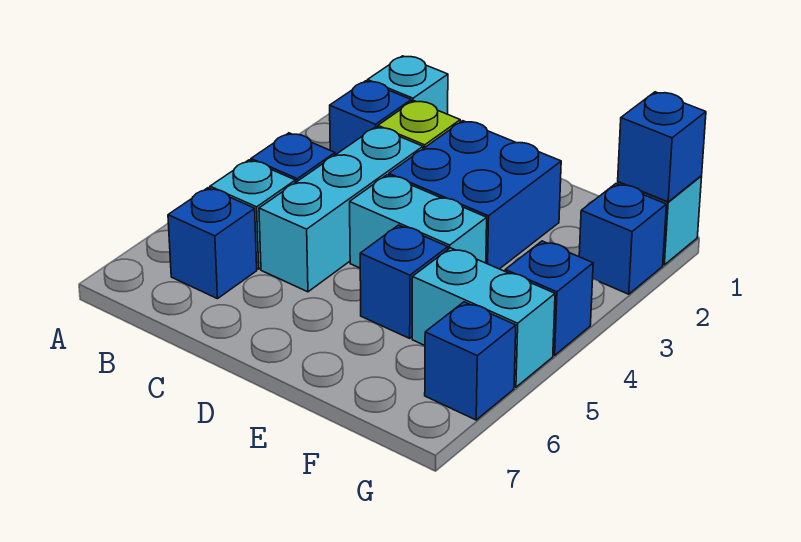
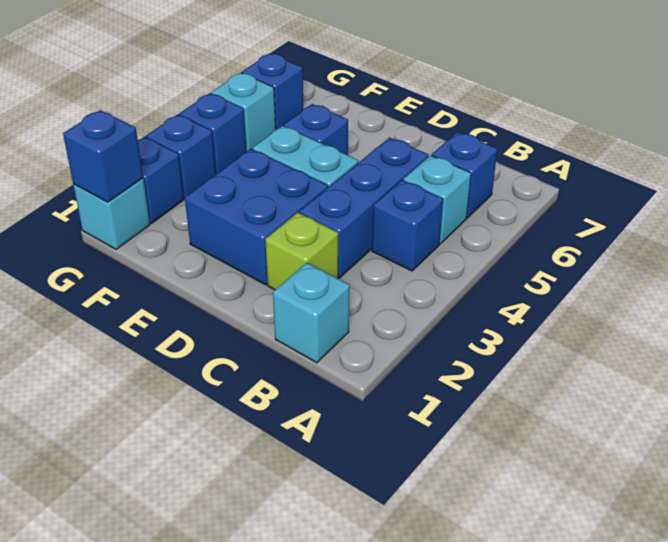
blue brick B2 level 1 -> blue brick G3 level 1
cyan brick C3:C5 level 1 -> blue brick C3:C5 level 1
cyan brick F5:G5 level 1 -> cyan brick G5 level 1

